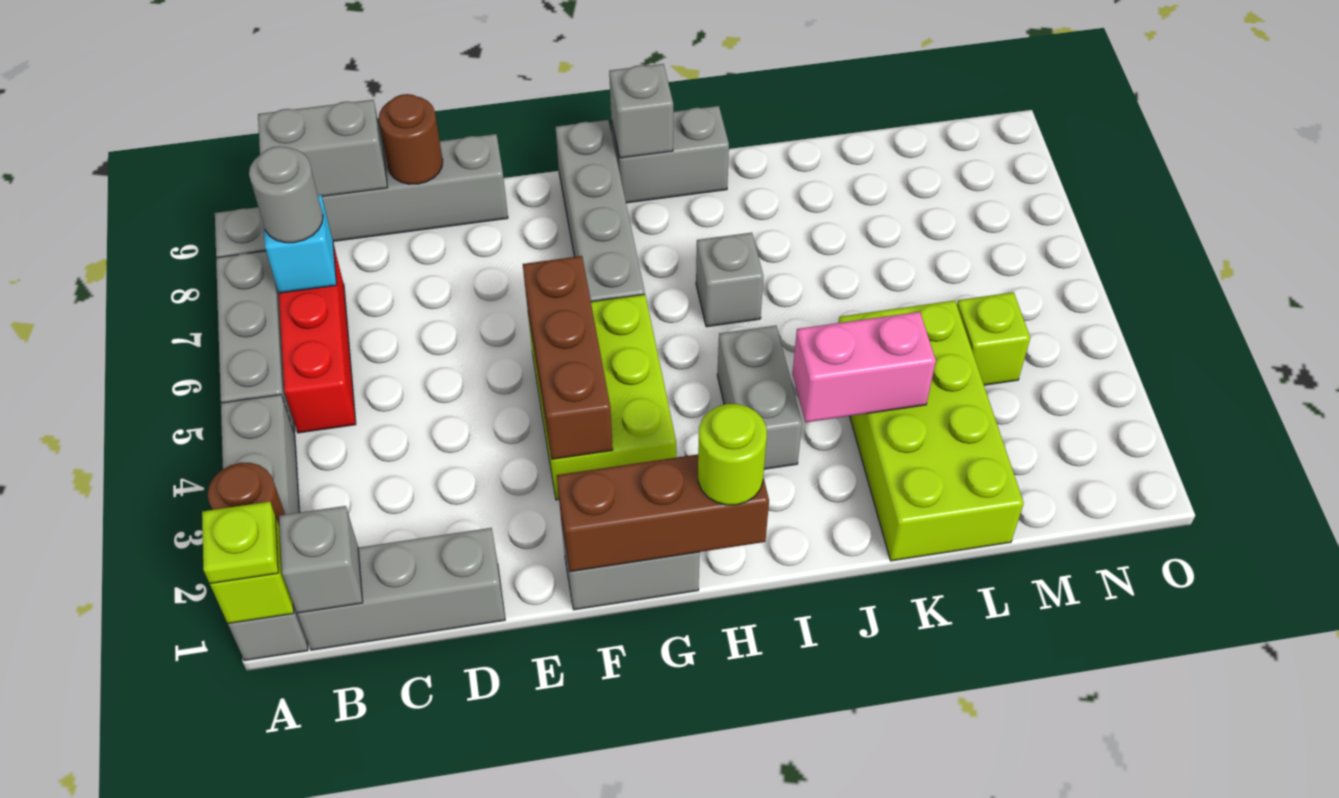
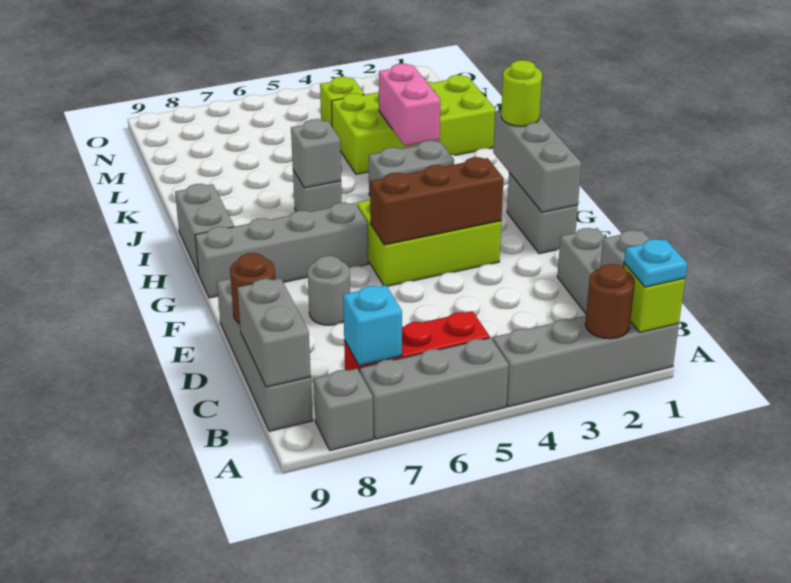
lime plate A1 level 3 -> cyan plate A1 level 3
grey round brick B7 level 3 -> grey round brick E7 level 1
brown brick F1:H1 level 2 -> grey brick F1:H1 level 2
grey brick H9 level 2 -> grey brick I6 level 2

